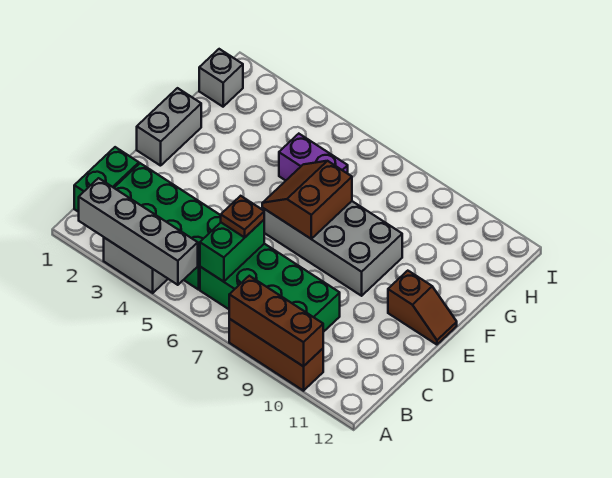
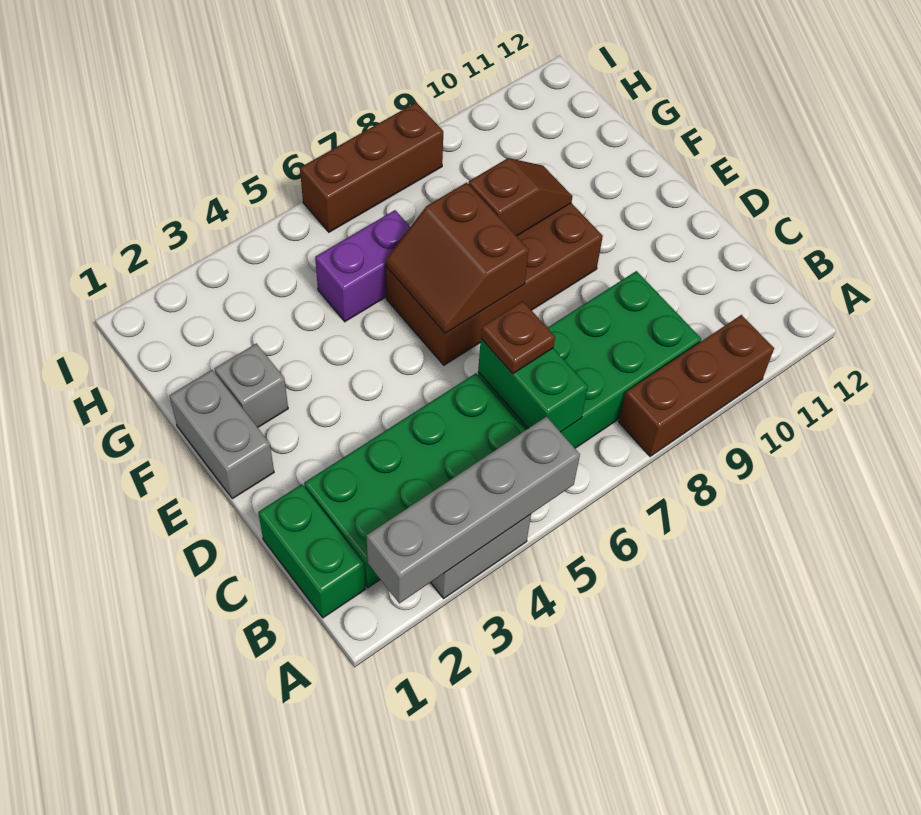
brown brick A8:A10 level 2 -> brown brick I6:I8 level 1
grey brick E6:F9 level 1 -> brown brick E6:F9 level 1
brown slope E11:E12 level 1 top 11 -> brown slope F8:F9 level 2 top 8
grey brick H1 level 1 -> grey brick F2 level 1

